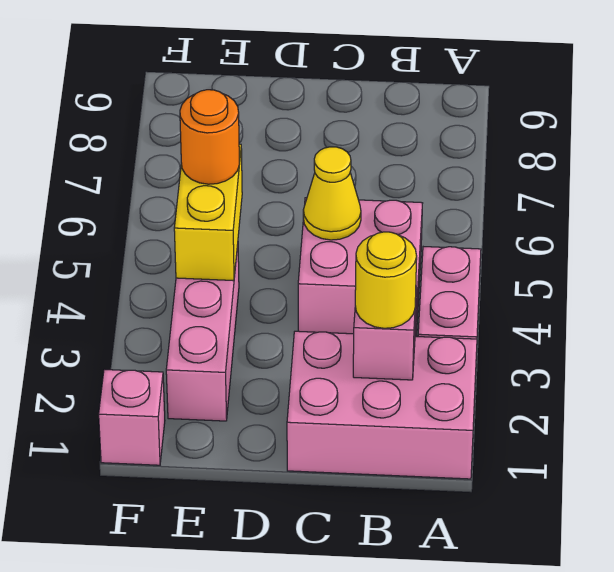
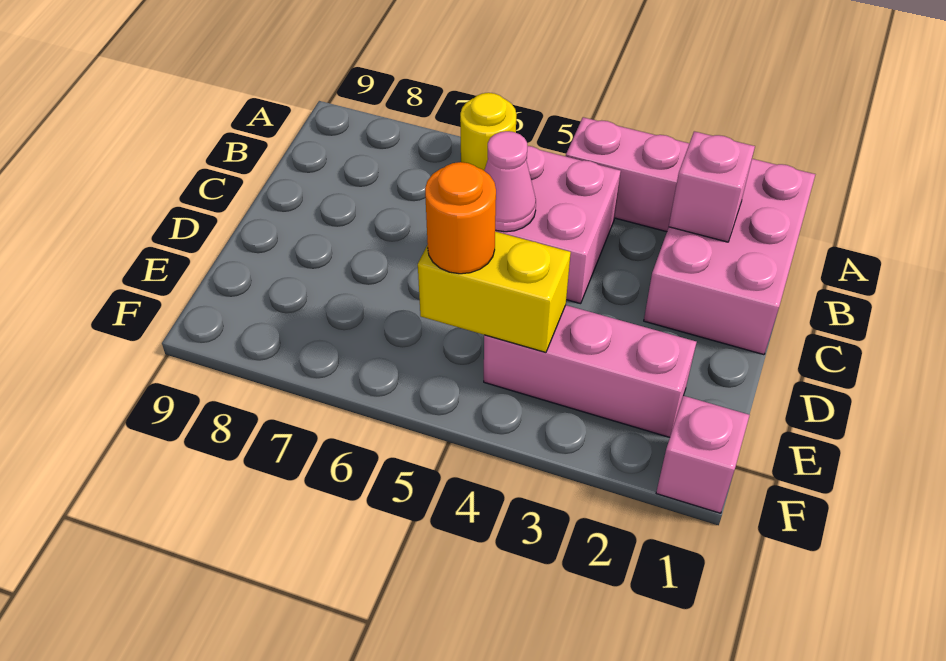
yellow round brick B2 level 3 -> yellow round brick A6 level 1
yellow cone C5 level 2 -> pink cone C5 level 2

